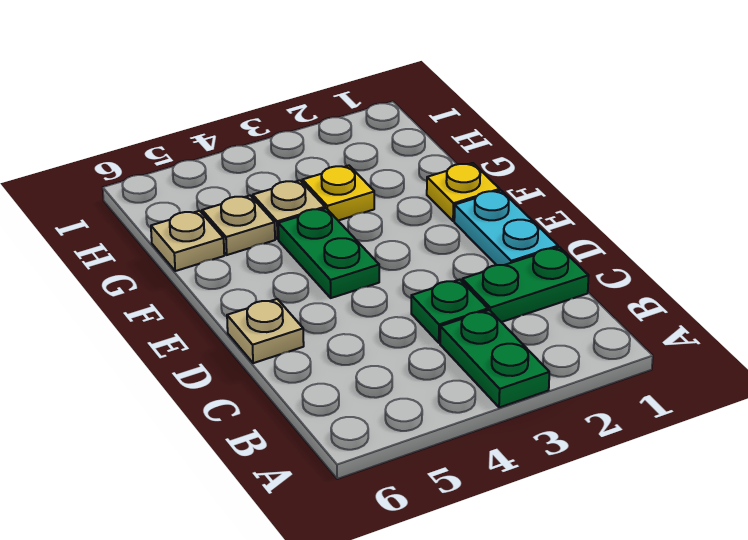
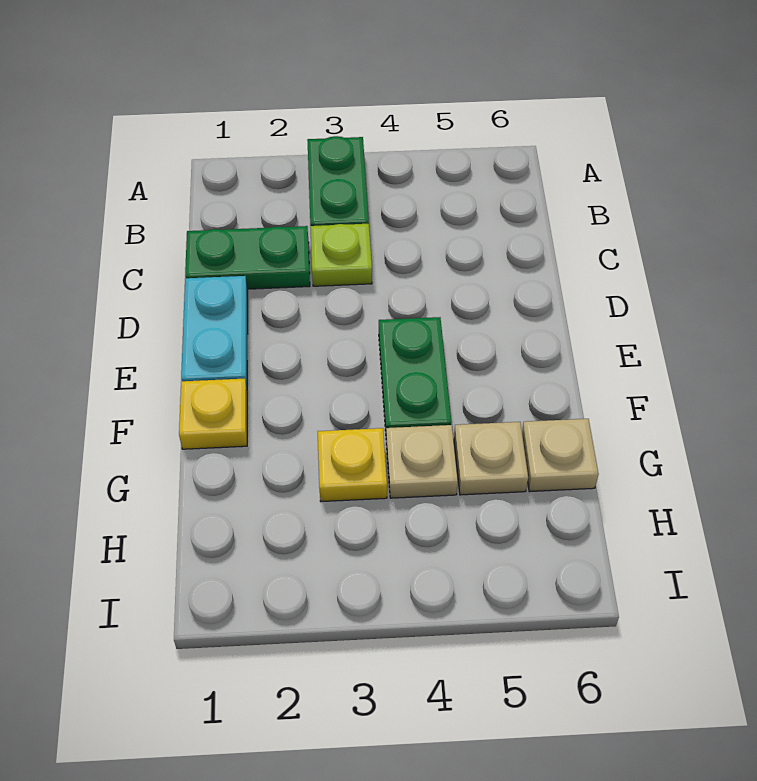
green plate C3 level 1 -> lime plate C3 level 1
tan plate D6 level 1 -> none

